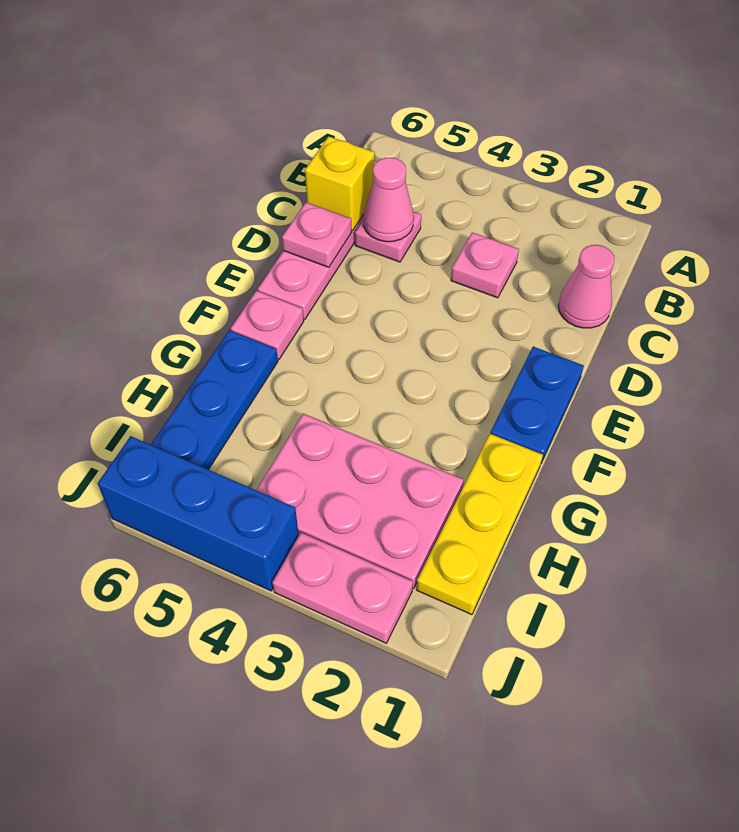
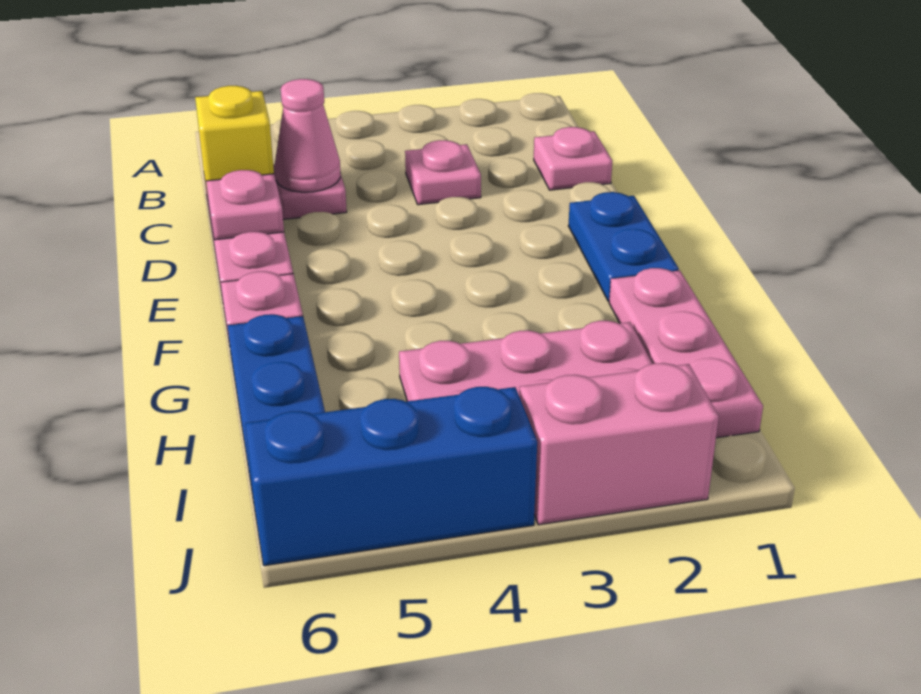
pink cone C1 level 1 -> pink plate C1 level 1
yellow plate G1:I1 level 1 -> pink plate G1:I1 level 1
pink plate J2:J3 level 1 -> pink brick J2:J3 level 1

